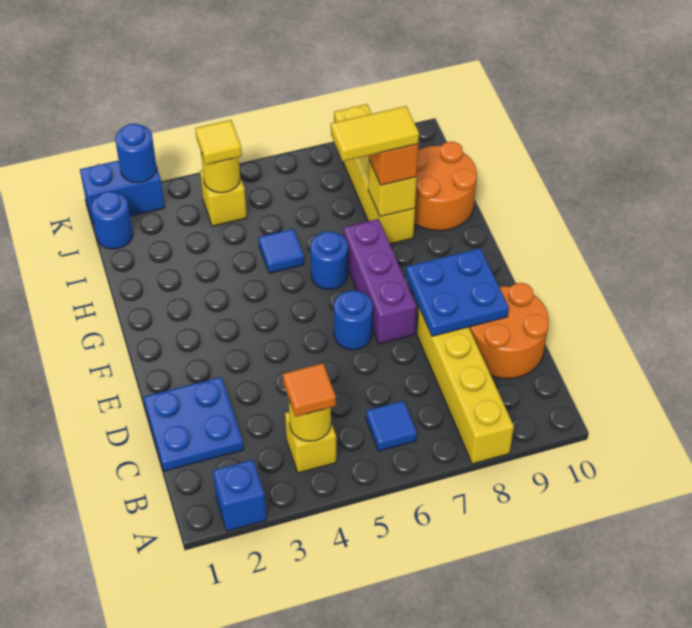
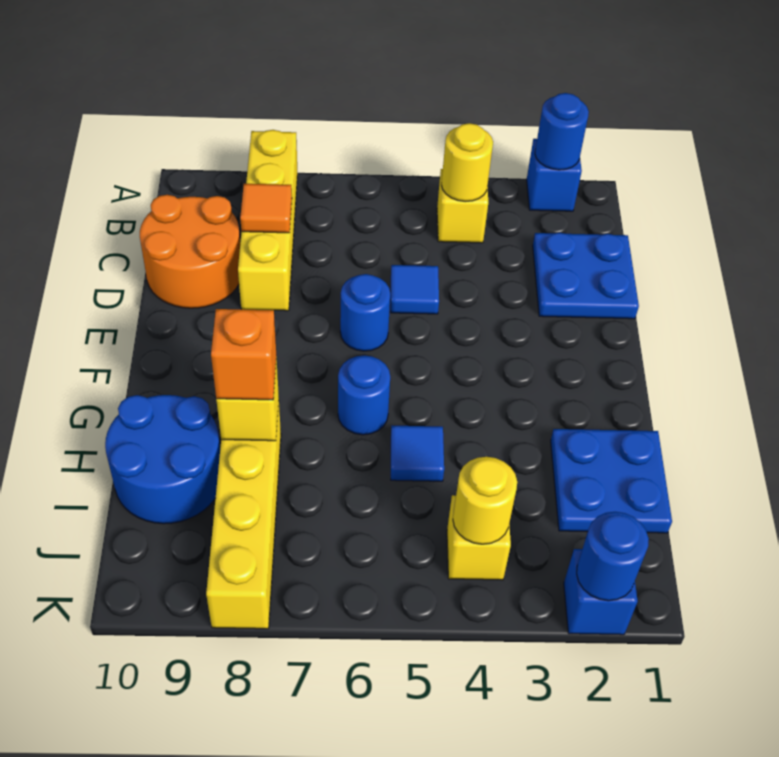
orange tile B4 level 3 -> orange tile C8 level 2
blue tile B6 level 1 -> blue tile D5 level 1
blue plate D8:E9 level 2 -> blue plate H1:I2 level 1
purple brick E7:G7 level 1 -> none
yellow tile H7:H8 level 4 -> none
orange round brick H9:I10 level 1 -> blue round brick H9:I10 level 1
blue round brick J1 level 1 -> blue round brick A2 level 2
yellow tile J4 level 3 -> none
blue brick K1:K2 level 1 -> blue brick K2 level 1

